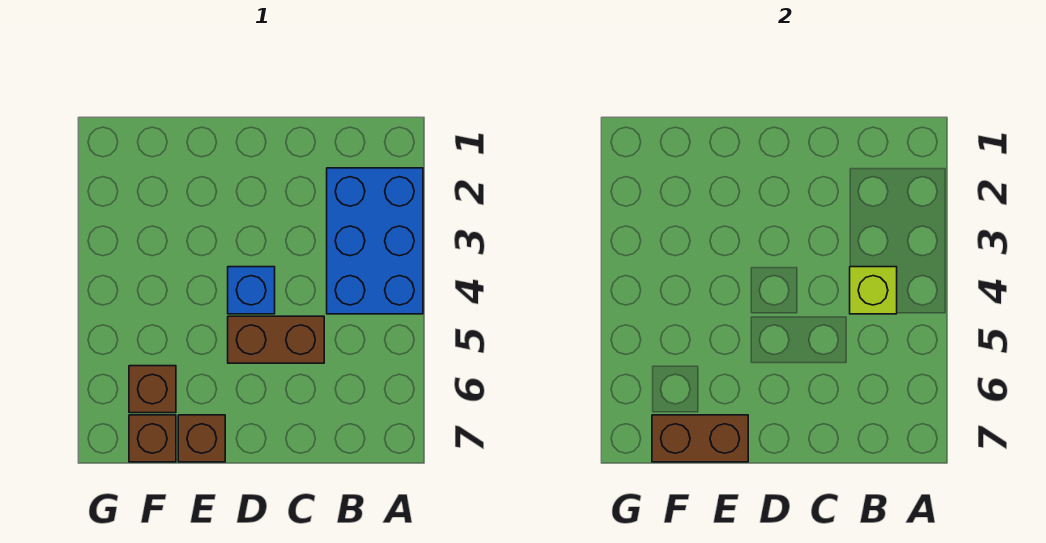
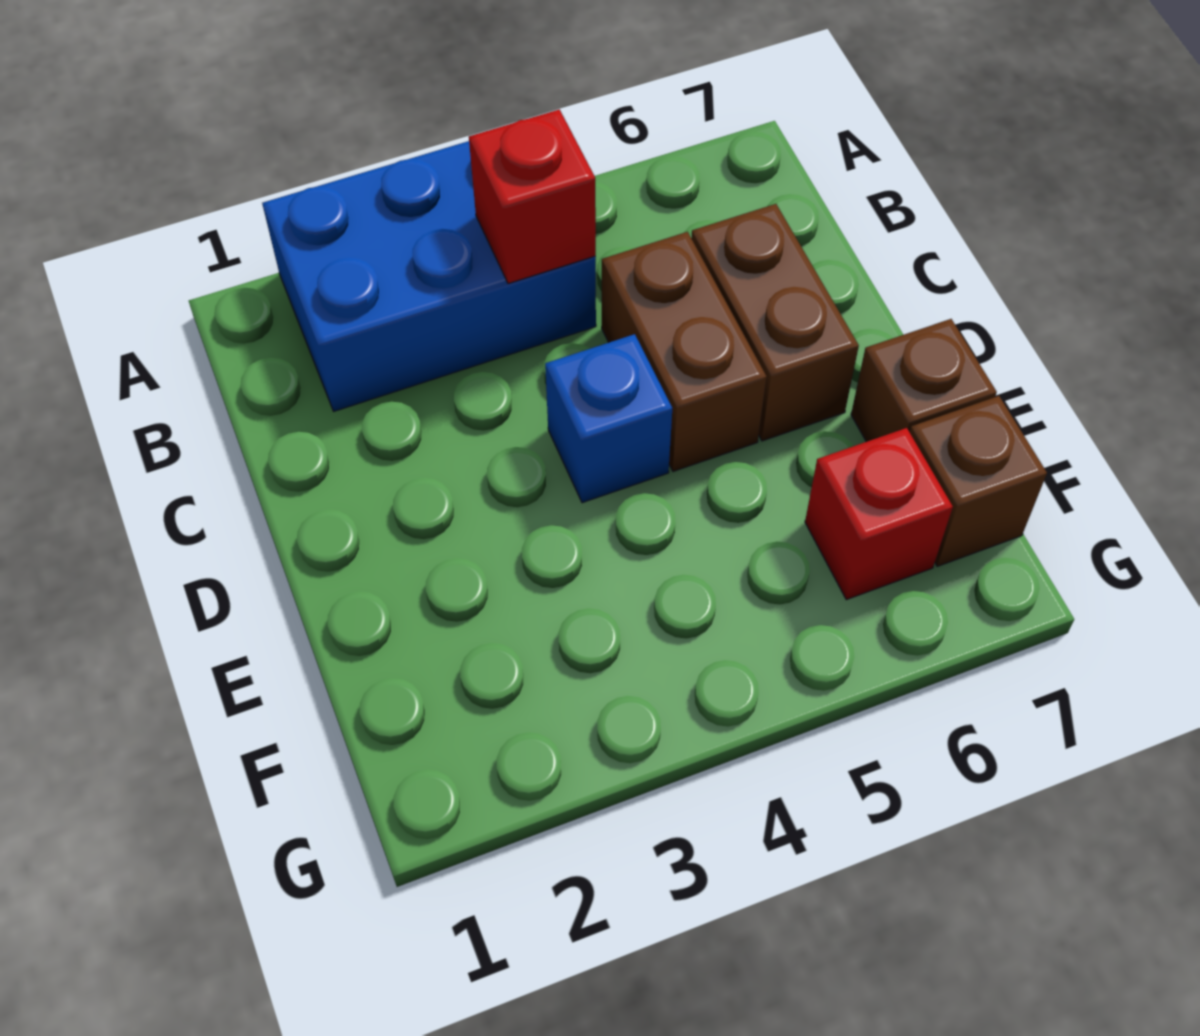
lime brick B4 level 2 -> red brick B4 level 2
brown brick E7:F7 level 2 -> brown brick C6:D6 level 1
brown brick F6 level 1 -> red brick F6 level 1

